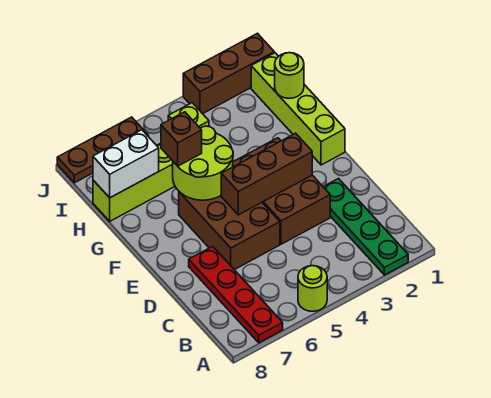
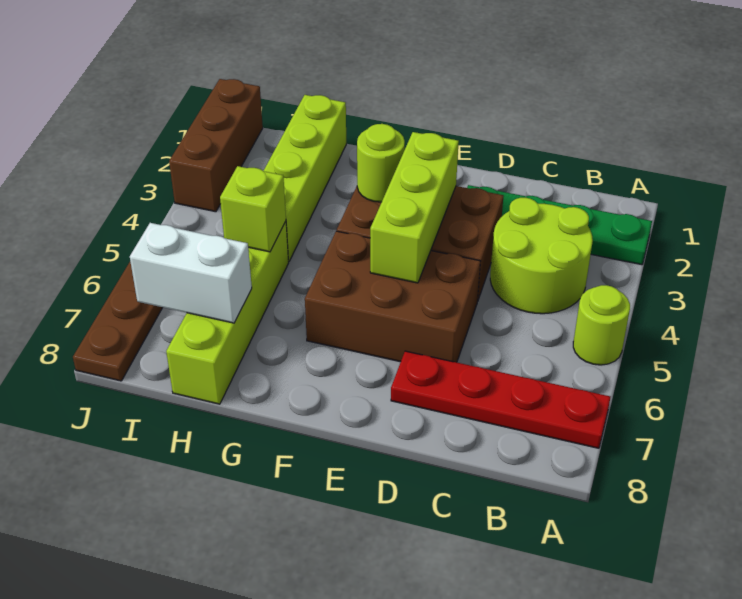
brown brick E3:E5 level 2 -> lime brick E3:E5 level 2
lime brick F1:I1 level 1 -> lime brick H1:H4 level 1
lime round brick F5:G6 level 2 -> lime round brick B3:C4 level 1
brown brick G6 level 3 -> none
lime round brick H1 level 2 -> lime round brick F3 level 2
white brick H7:H8 level 2 -> white brick H7:I7 level 2

